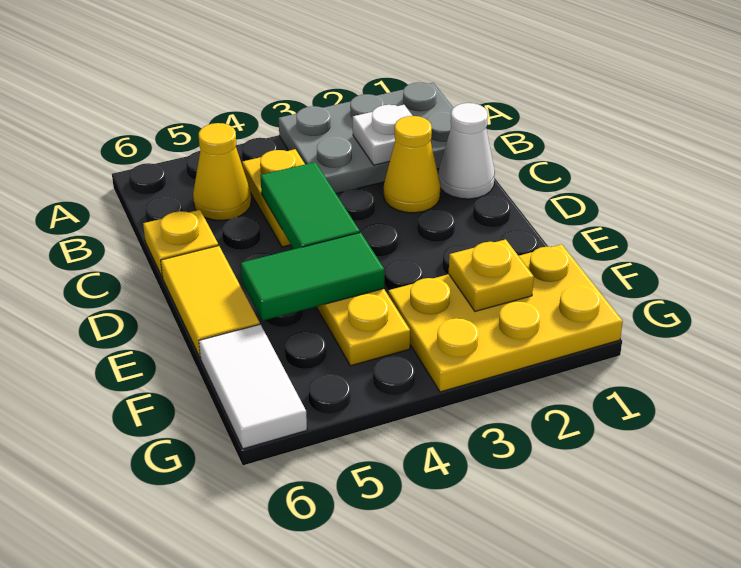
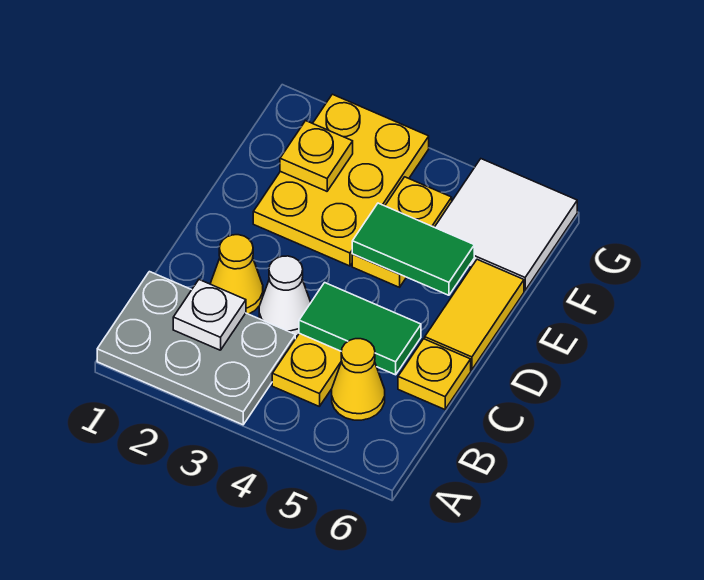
white cone C1 level 1 -> white cone C3 level 1
green tile C4:D4 level 2 -> green tile C4:C5 level 2
yellow plate F1:G3 level 1 -> yellow plate E2:G3 level 1
white tile F6:G6 level 1 -> white tile F5:G6 level 1

